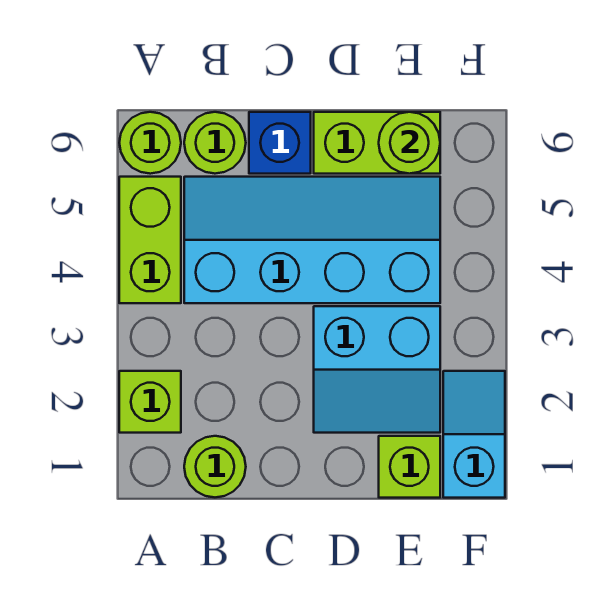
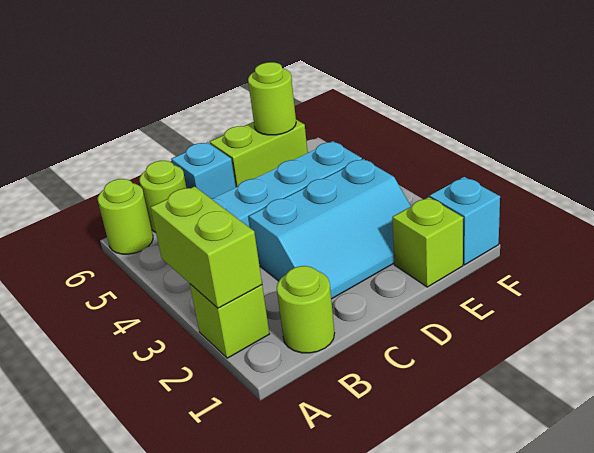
lime brick A4:A5 level 1 -> lime brick A2:A3 level 2
blue brick C6 level 1 -> cyan brick C6 level 1
cyan slope D2:E3 level 1 top 3 -> cyan slope C2:E3 level 1 top 3

